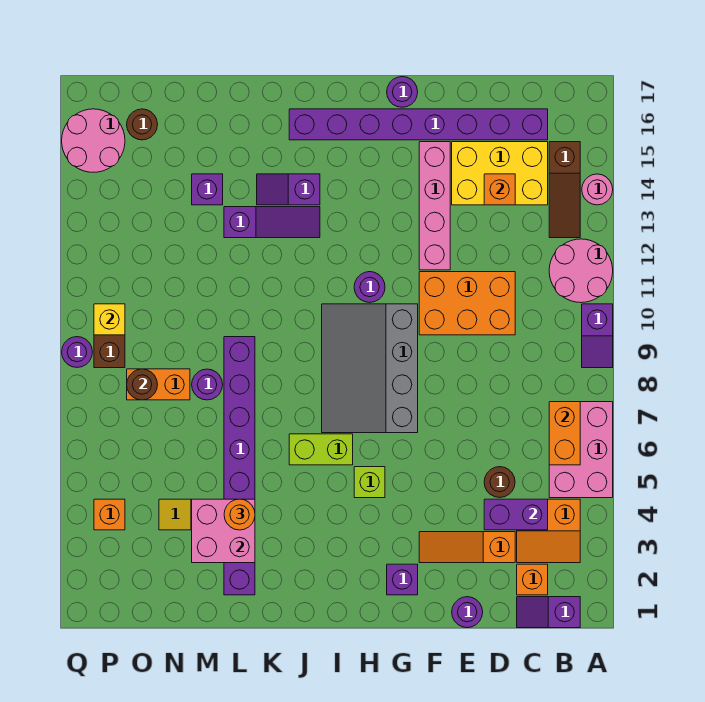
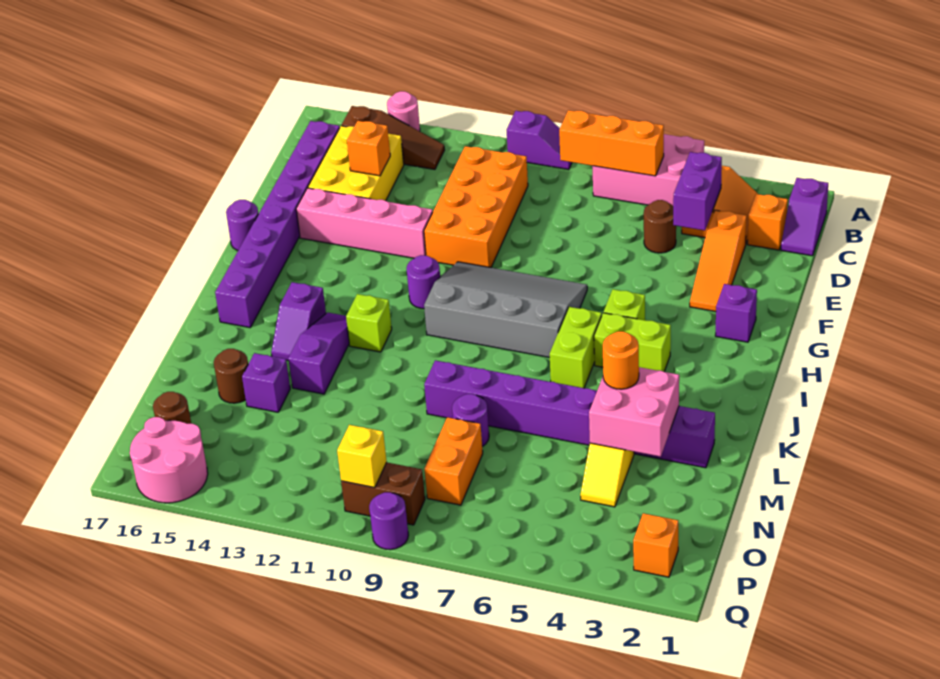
pink round brick A11:B12 level 1 -> none
orange brick B6:B7 level 2 -> orange brick B6:B8 level 2
orange brick D10:F11 level 1 -> orange brick C10:F11 level 1
purple round brick E1 level 1 -> none
grey slope G7:I10 level 1 top G -> grey slope G7:I10 level 1 top I
none -> lime brick I4:I5 level 1
none -> lime brick J12 level 1
brown round brick O8 level 2 -> brown round brick M15 level 1
orange brick P4 level 1 -> orange brick P2 level 1

